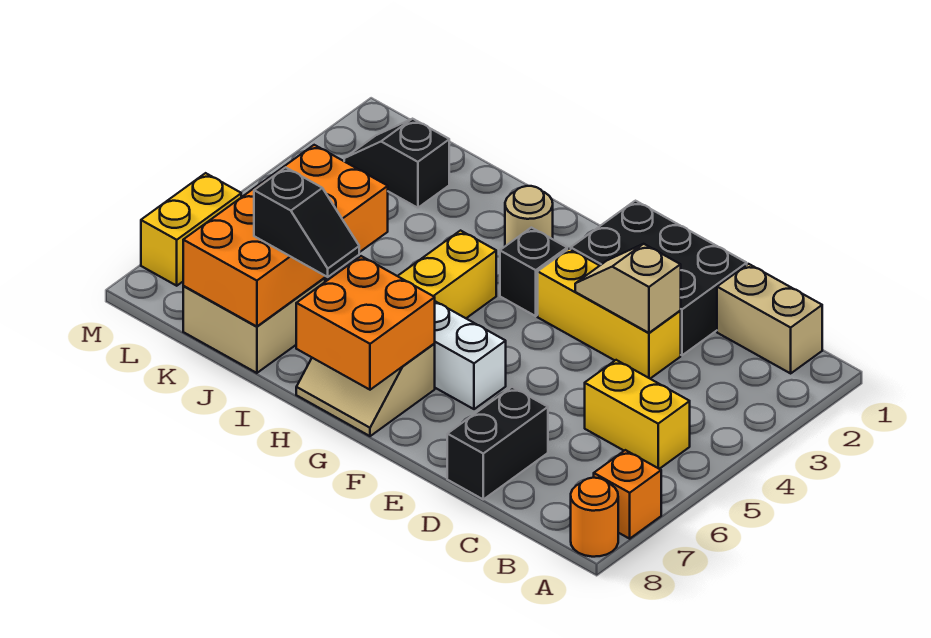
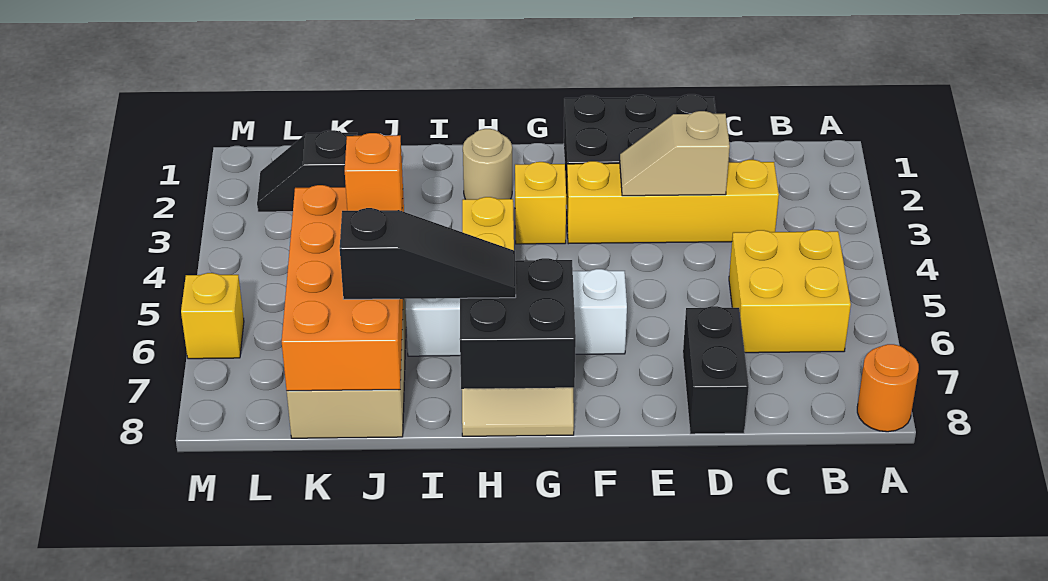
orange brick A7 level 1 -> orange brick J5 level 3
tan brick B1:C1 level 1 -> none
yellow brick B5:C5 level 1 -> yellow brick B5:C6 level 1
yellow brick D3:F3 level 1 -> yellow brick C3:F3 level 1
black brick G3 level 1 -> yellow brick G3 level 1
orange brick G7:H8 level 2 -> black brick G7:H8 level 2
black slope I7:J7 level 3 top J -> black slope H7:J7 level 3 top J
yellow brick M6:M7 level 1 -> yellow brick M6 level 1

